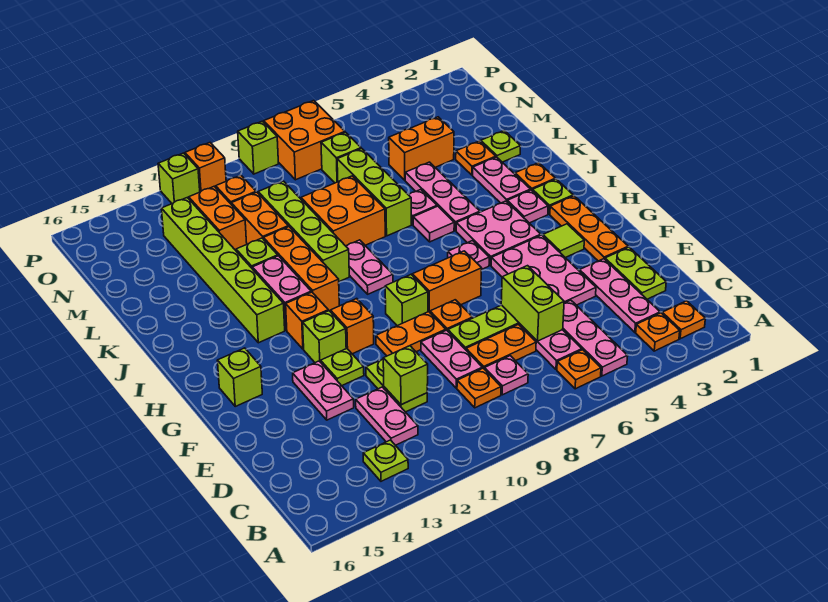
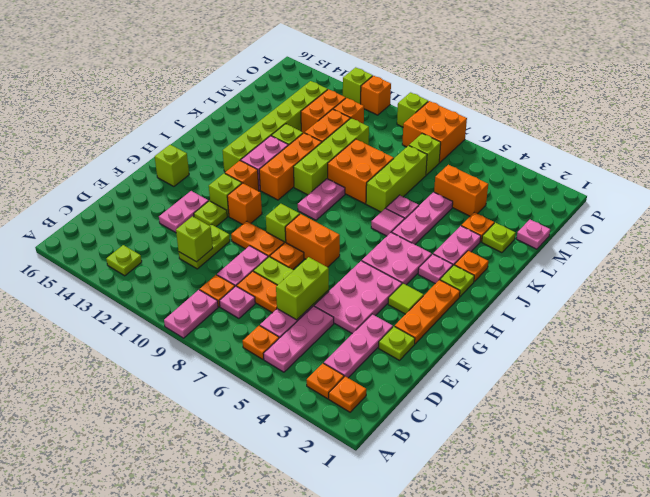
pink plate C12:D12 level 1 -> pink plate A9:B9 level 1
lime plate D2:E2 level 1 -> lime plate E2 level 1
pink plate H6 level 1 -> pink plate M1 level 1

